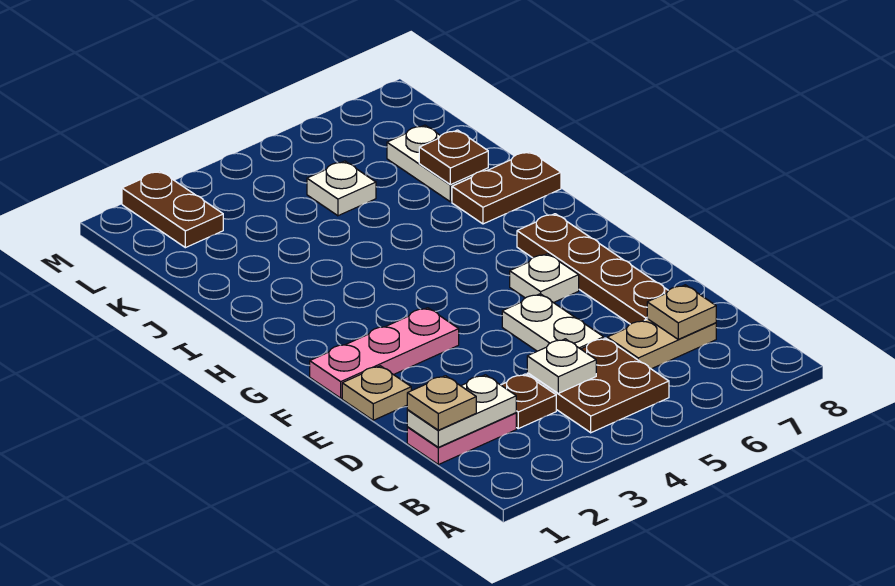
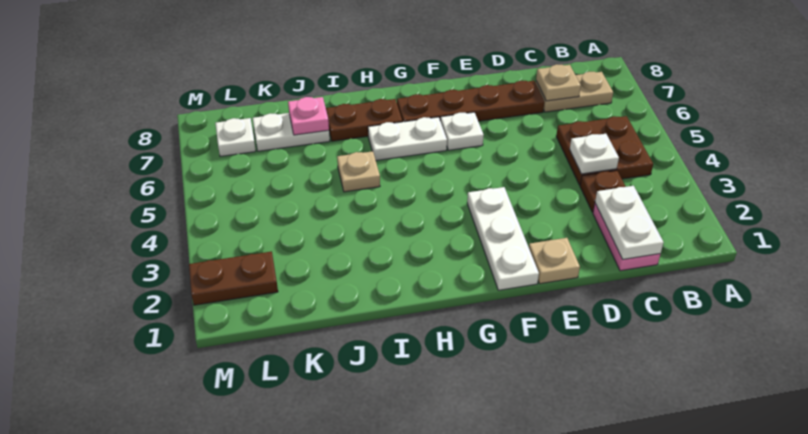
tan plate C1 level 3 -> tan plate I5 level 1
tan plate C6:C7 level 1 -> tan plate B7:C7 level 1
white plate D5:E5 level 1 -> white plate G6:H6 level 1
pink plate F1:F3 level 1 -> white plate F1:F3 level 1
brown plate I7:I8 level 1 -> brown plate H7:I7 level 1
brown plate J7 level 2 -> pink plate J7 level 2
white plate K5 level 1 -> white plate L7 level 1

